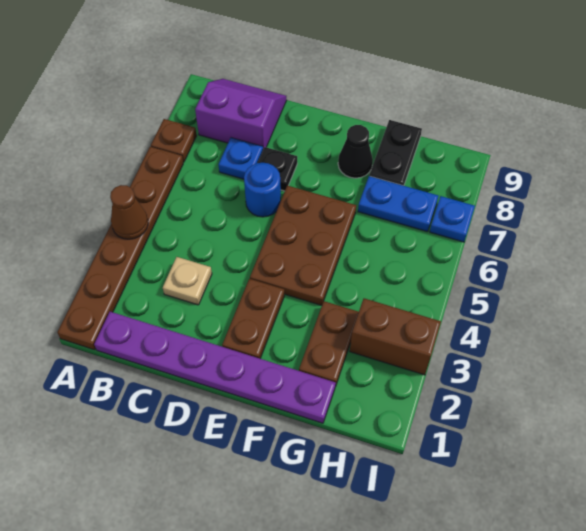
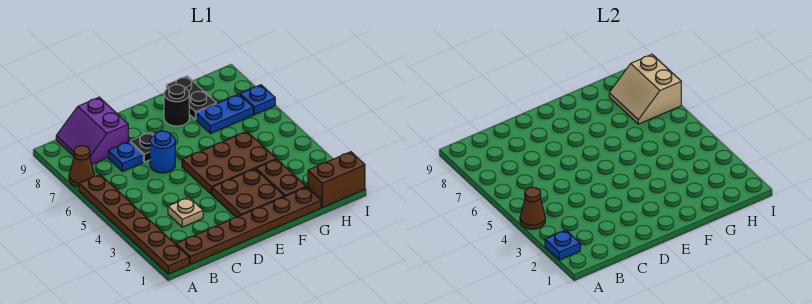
none -> blue plate A2 level 2
brown plate A7 level 1 -> brown cone A7 level 1
purple plate B1:G1 level 1 -> brown plate B1:G1 level 1
purple slope B8:C9 level 1 top 8 -> purple slope B8:C9 level 1 top C
brown plate E2:E3 level 1 -> brown plate E2:F3 level 1
brown plate E4:F6 level 1 -> brown plate E4:G5 level 1
black cone F8 level 1 -> black round brick F8 level 1
brown brick H3:I3 level 1 -> brown brick H1:I1 level 1
none -> tan slope H7:I8 level 2 top I

